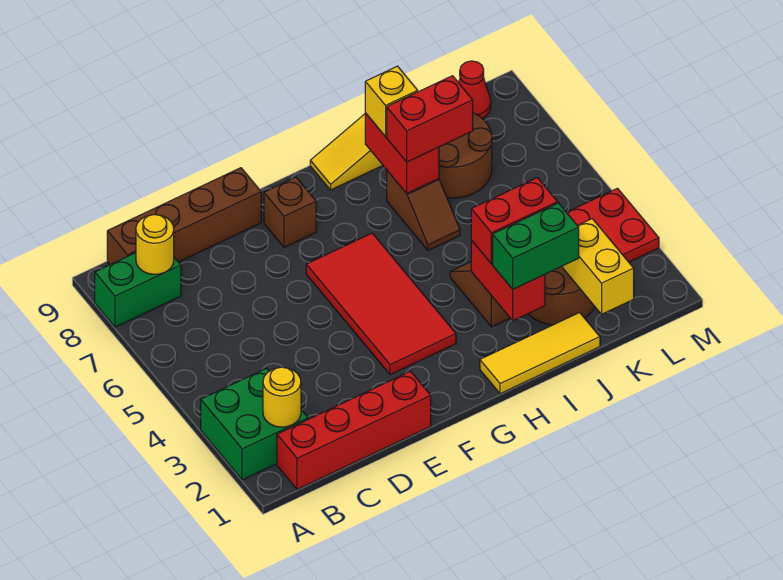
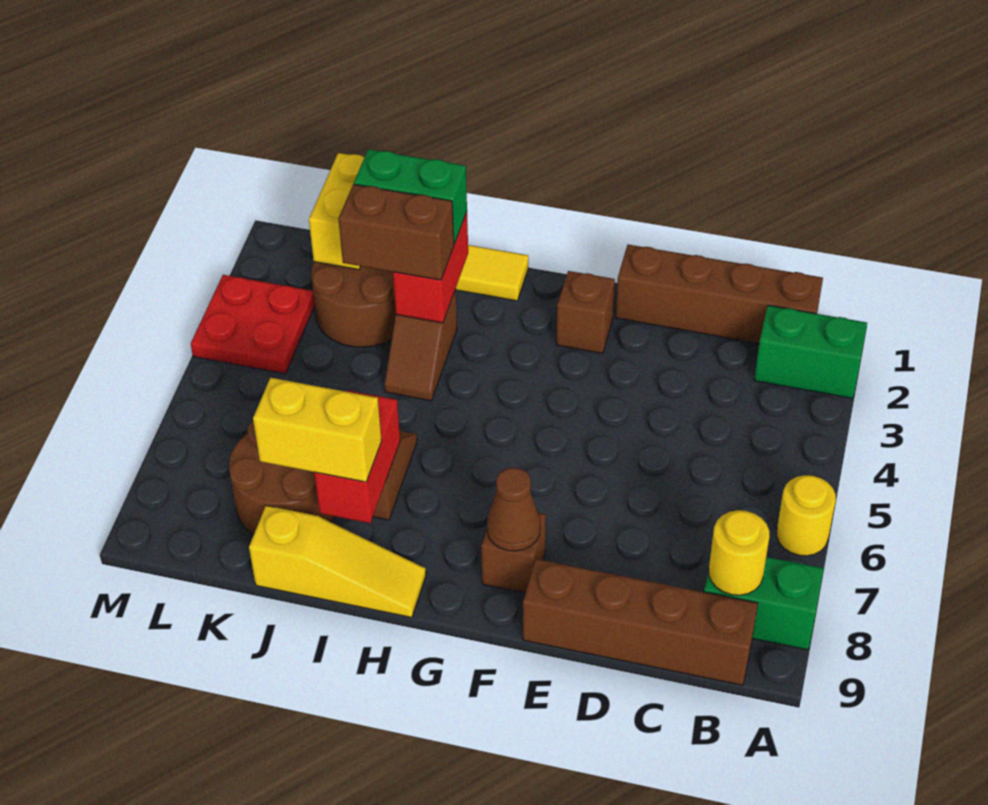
green brick A2:B3 level 1 -> green brick A2:B2 level 1
red brick B1:E1 level 1 -> brown brick B1:E1 level 1
yellow round brick B2 level 2 -> yellow round brick A6 level 1
none -> brown brick F2 level 1
red tile F3:G6 level 1 -> none
none -> brown cone F8 level 2
red brick I3:J3 level 3 -> brown brick I3:J3 level 3
red brick I7:J7 level 3 -> none
yellow brick I8 level 3 -> yellow brick I8:J8 level 3
red cone L9 level 1 -> none

